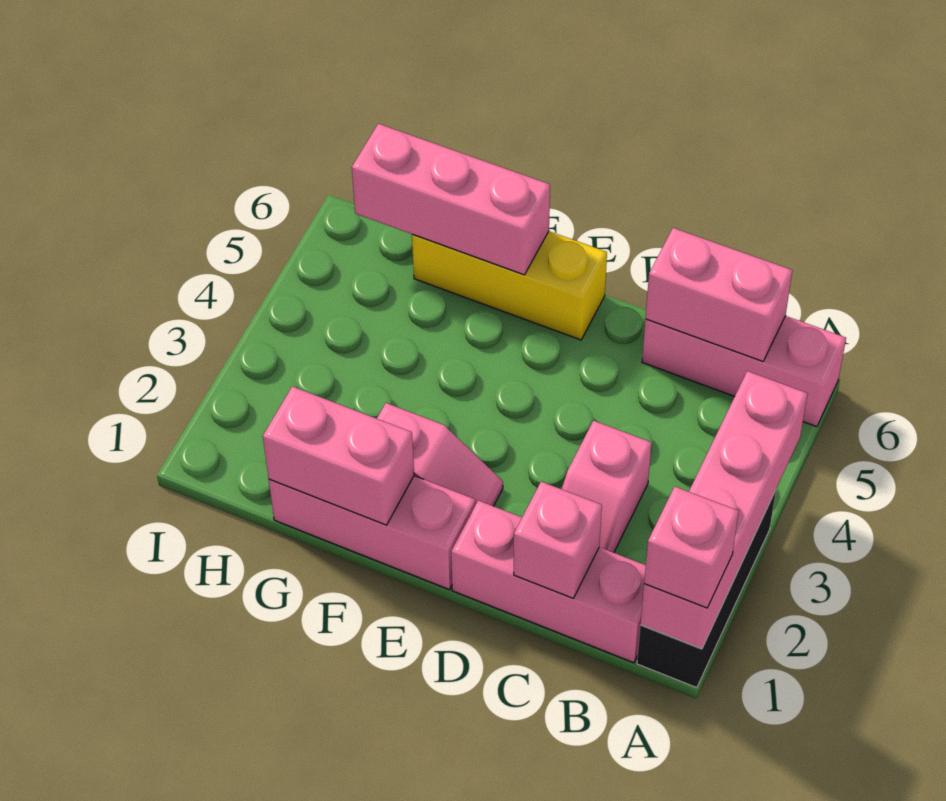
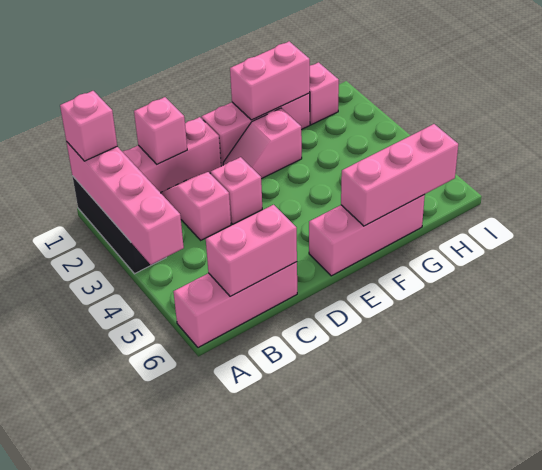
none -> pink brick D3 level 1
yellow brick E6:G6 level 1 -> pink brick E6:G6 level 1
none -> pink brick H1 level 1

